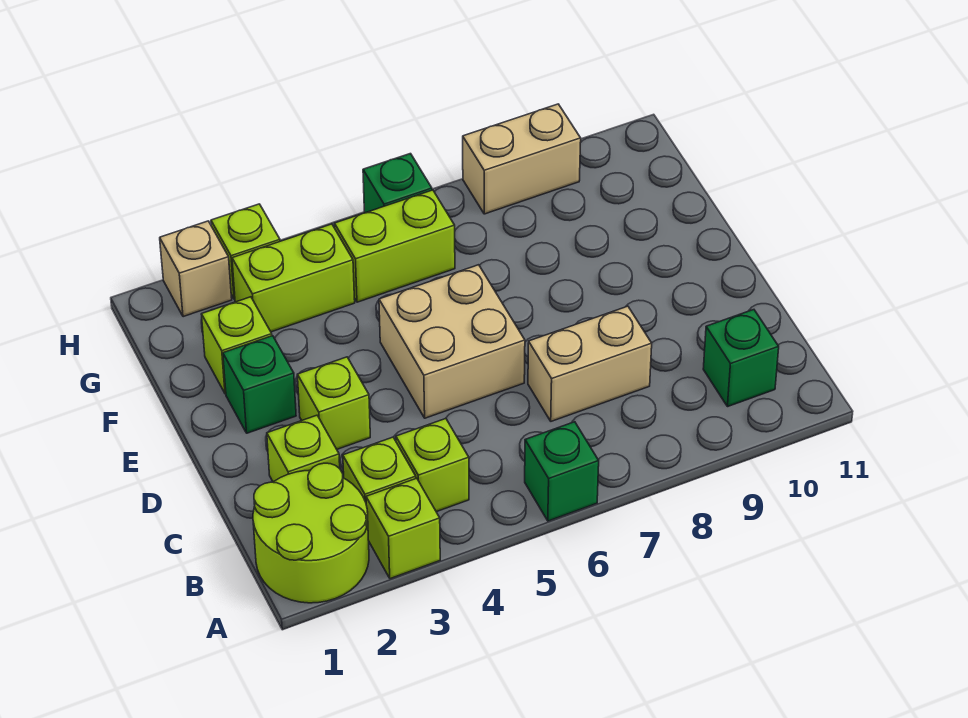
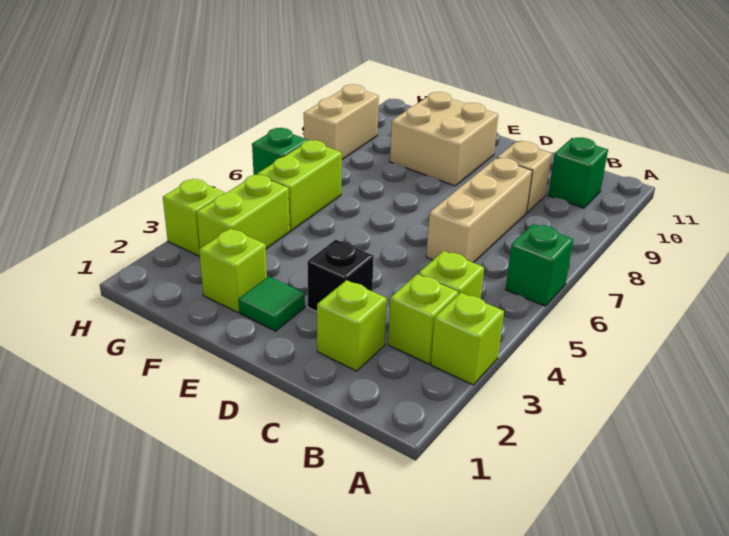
lime round brick A1:B2 level 1 -> none
tan brick C7:C8 level 1 -> tan brick C6:C8 level 1
lime brick D3 level 1 -> black brick D3 level 1
tan brick D5:E6 level 1 -> tan brick E9:F10 level 1
green brick E2 level 1 -> green tile E2 level 1
tan brick H2 level 1 -> tan brick C9 level 1

